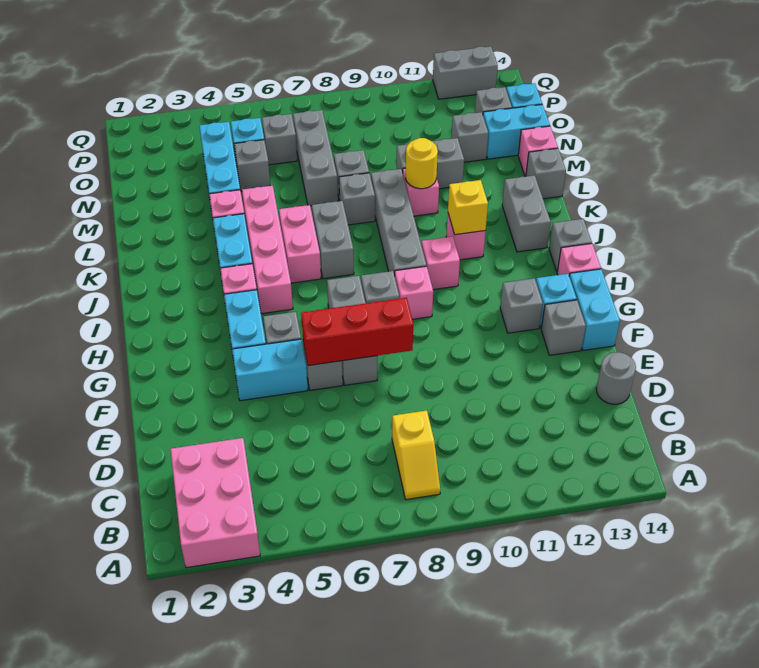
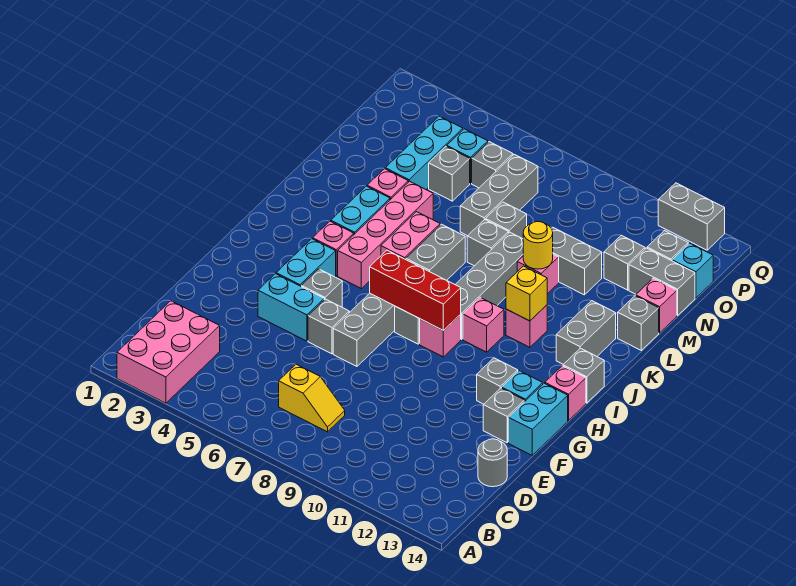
yellow slope B8:C8 level 1 top C -> yellow slope C7:C8 level 1 top 7
red brick F6:F8 level 2 -> red brick H7:H9 level 2
cyan brick N13:N14 level 1 -> grey brick N13:N14 level 1

